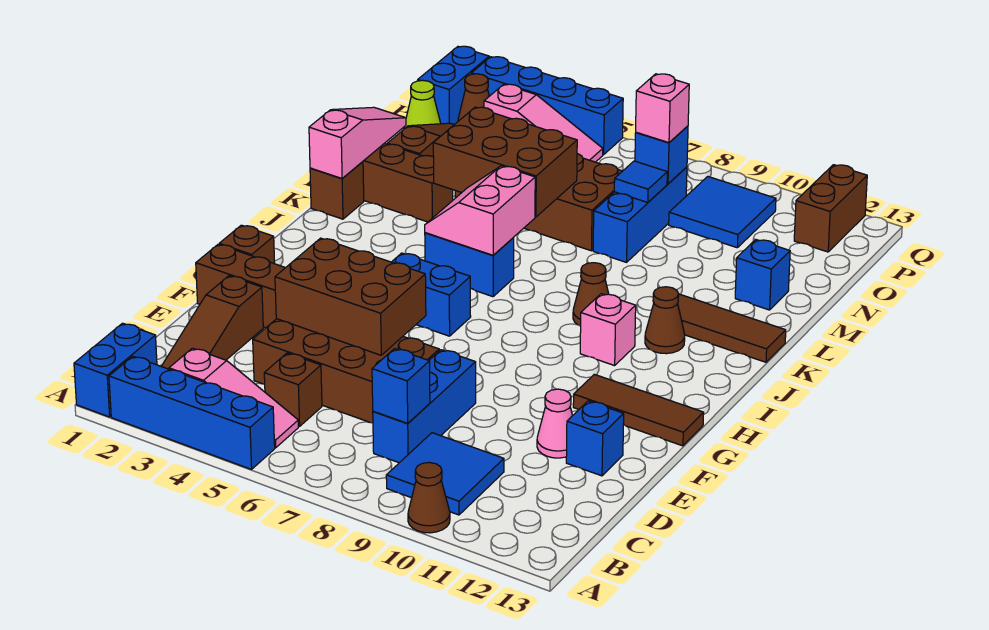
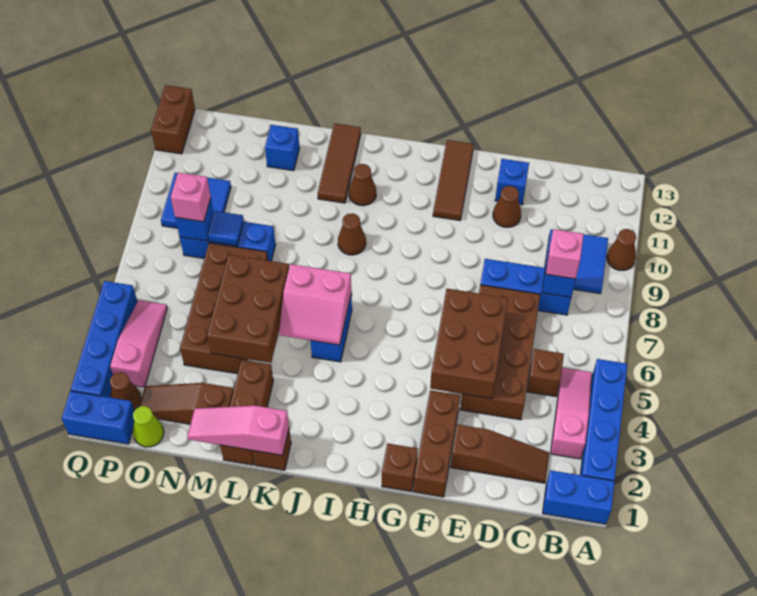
pink cone E11 level 1 -> brown cone E11 level 1
blue brick H5:H6 level 1 -> none
pink brick I10 level 1 -> pink brick C8 level 3
brown brick P12:Q12 level 1 -> brown brick Q12:Q13 level 1

